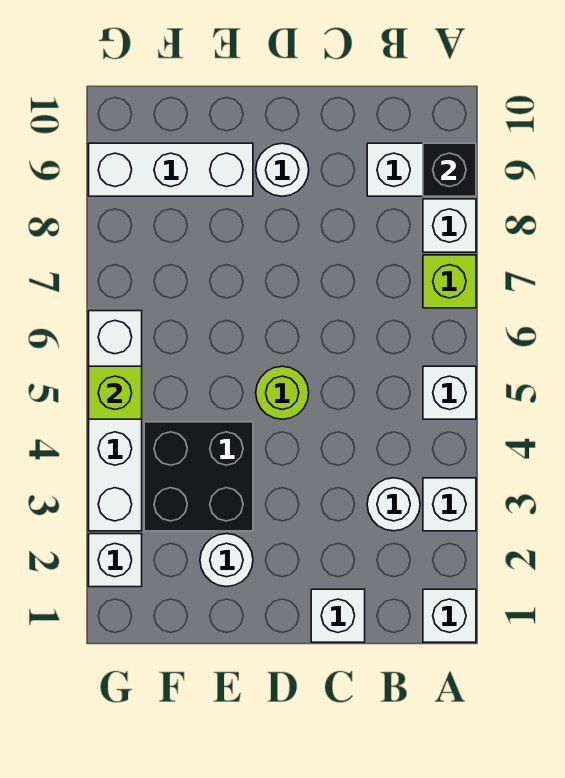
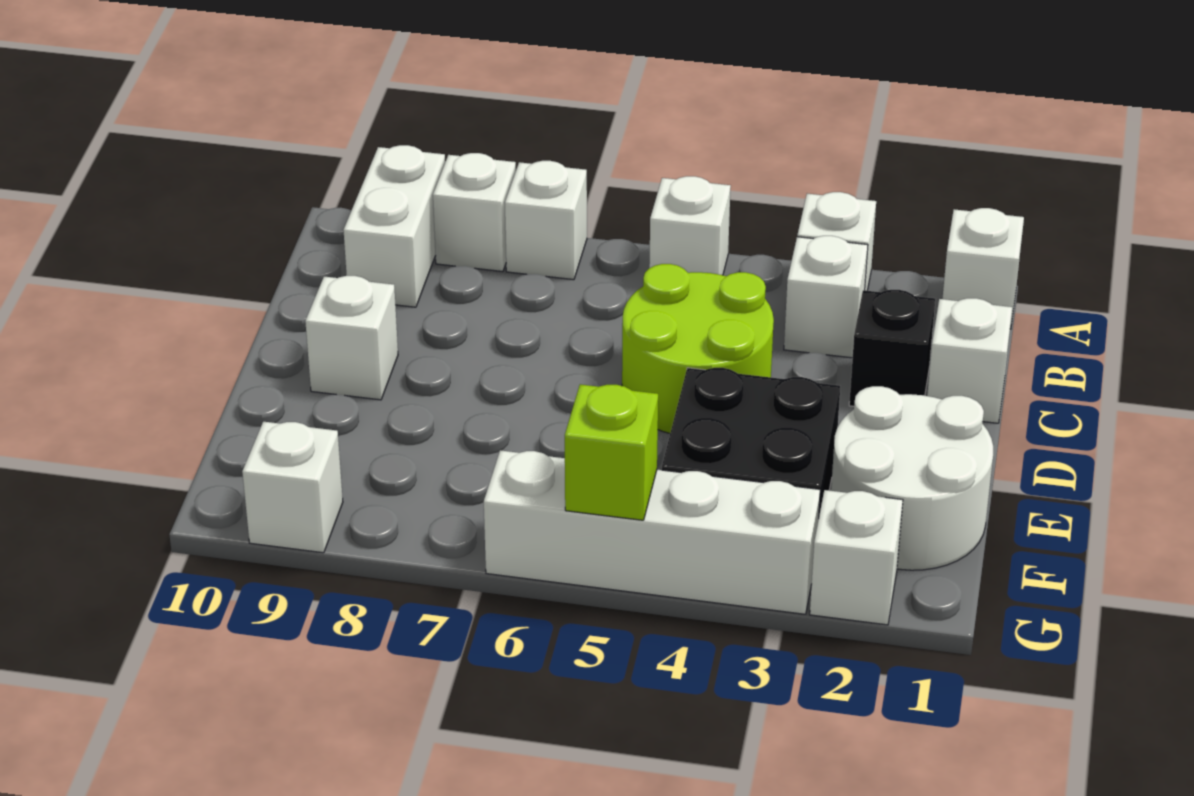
lime brick A7 level 1 -> white brick A7 level 1
black brick A9 level 2 -> black brick C2 level 1
white round brick B3 level 1 -> white brick B3 level 1
lime round brick D5 level 1 -> lime round brick C4:D5 level 1
white round brick D9 level 1 -> white brick D9 level 1
white round brick E2 level 1 -> white round brick E1:F2 level 1
white brick E9:G9 level 1 -> white brick G9 level 1

